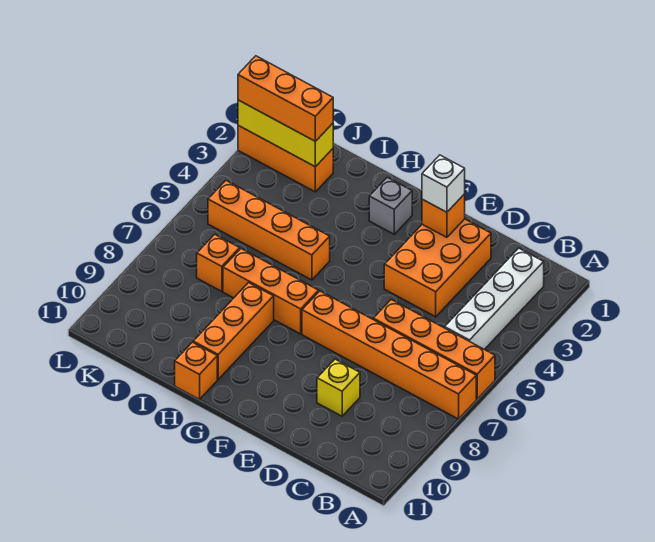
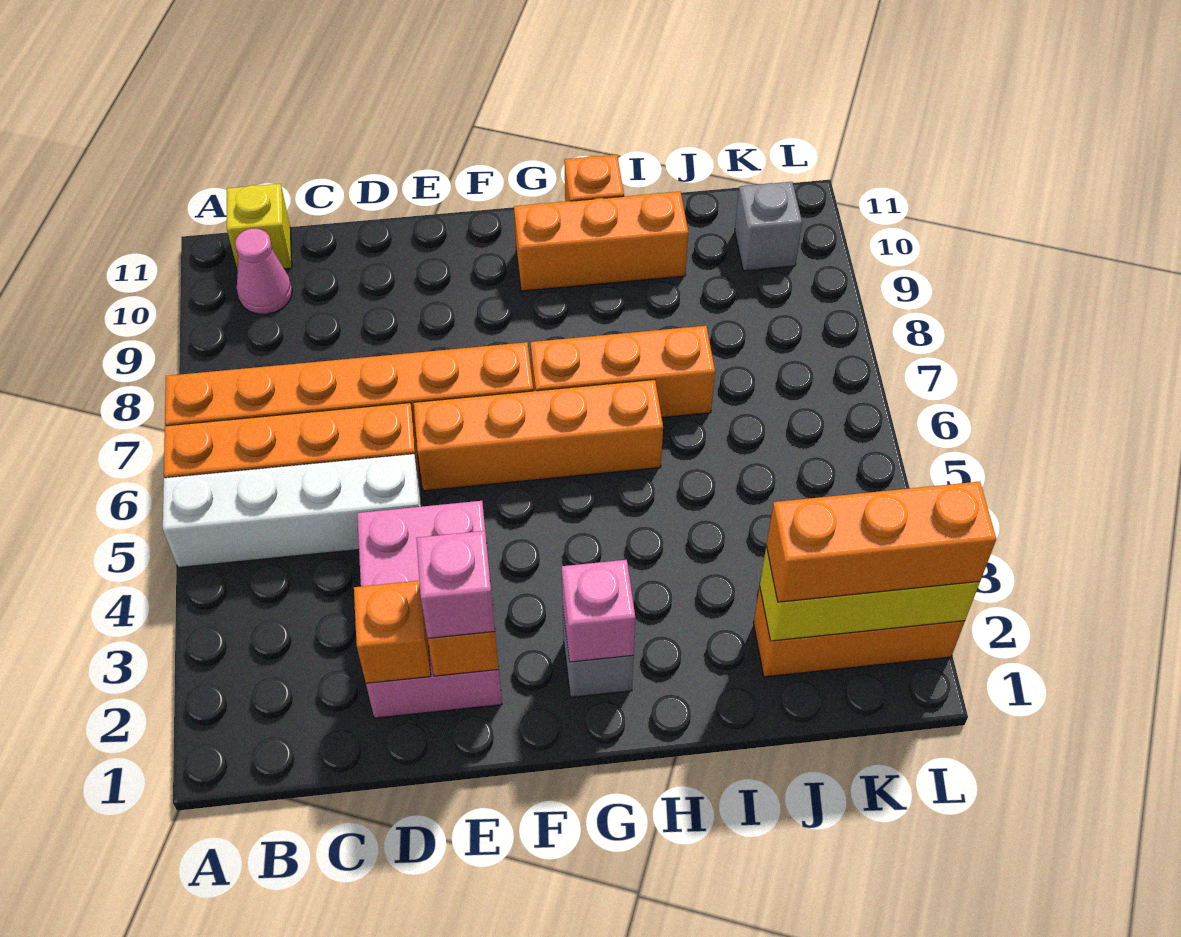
white brick B2:B5 level 1 -> white brick A5:D5 level 1
none -> pink cone B10 level 1
orange brick D2:E4 level 1 -> pink brick D2:E4 level 1
yellow brick D9 level 1 -> yellow brick B11 level 1
white brick E2 level 3 -> pink brick E2 level 3
none -> pink brick G2 level 2
orange brick H5:K5 level 1 -> orange brick E6:H6 level 1
orange brick H8:H10 level 1 -> orange brick G10:I10 level 1
orange brick J7 level 1 -> orange brick D2 level 2
none -> grey brick K10 level 1

